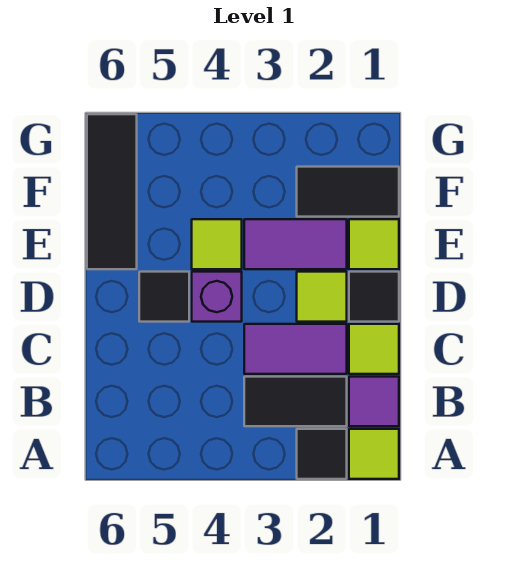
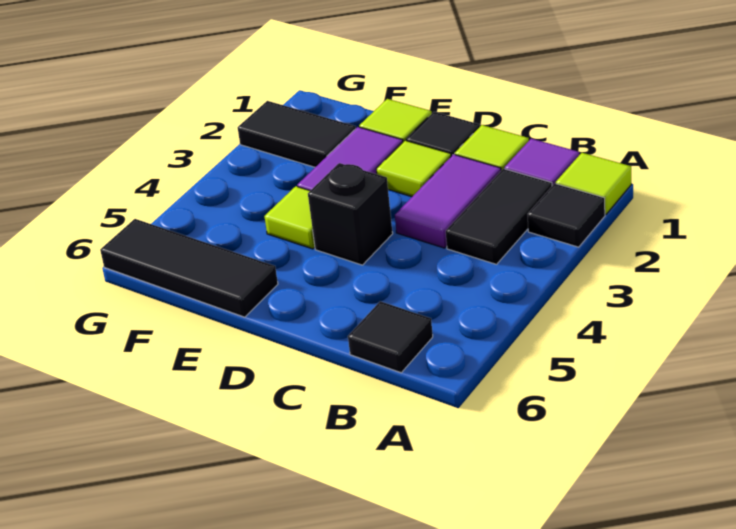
purple brick D4 level 1 -> black brick D4 level 1
black tile D5 level 1 -> black tile B6 level 1
black tile F1:F2 level 1 -> black tile F2:G2 level 1

